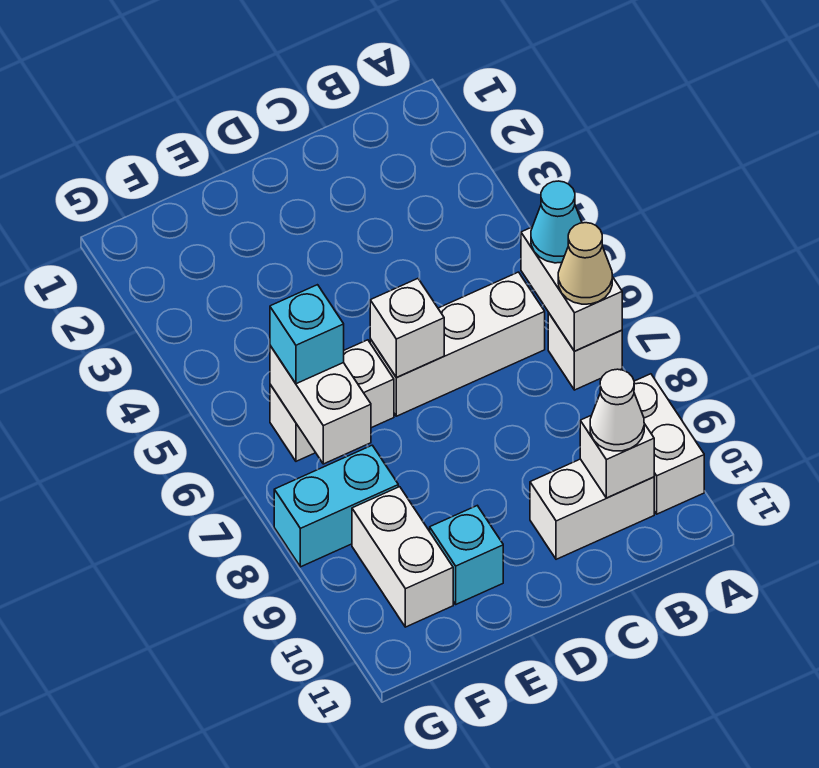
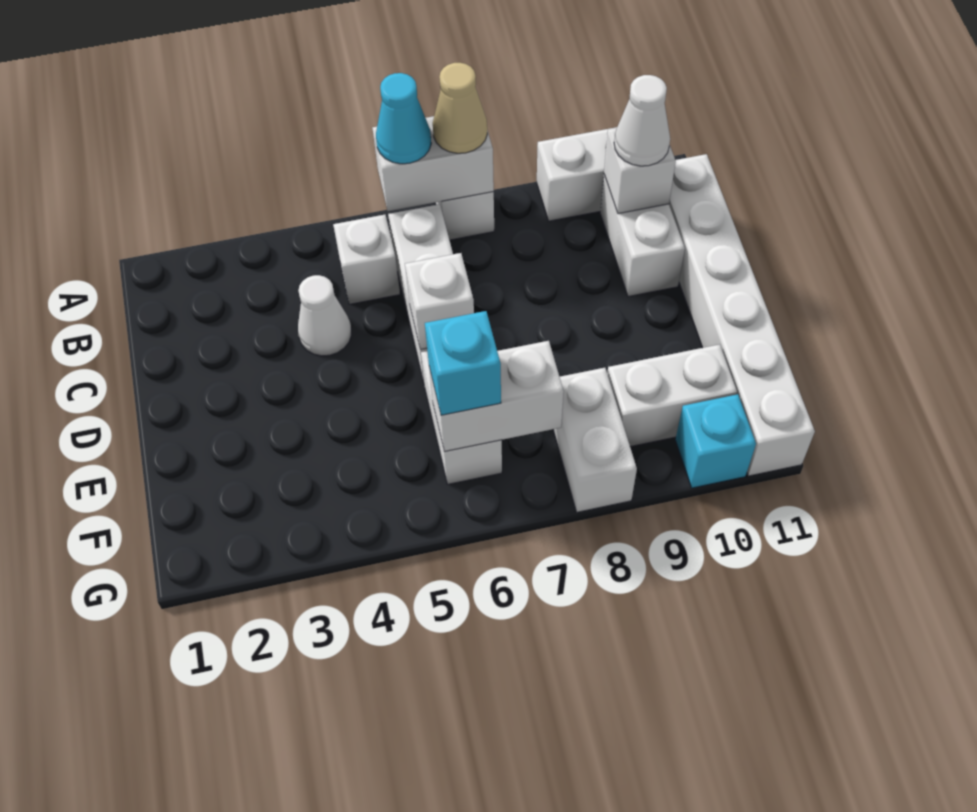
none -> white brick B5 level 1
none -> white brick B11:G11 level 1
none -> white cone C4 level 1
cyan brick E10 level 1 -> cyan brick G10 level 1
cyan brick F8:G8 level 1 -> white brick F8:G8 level 1

